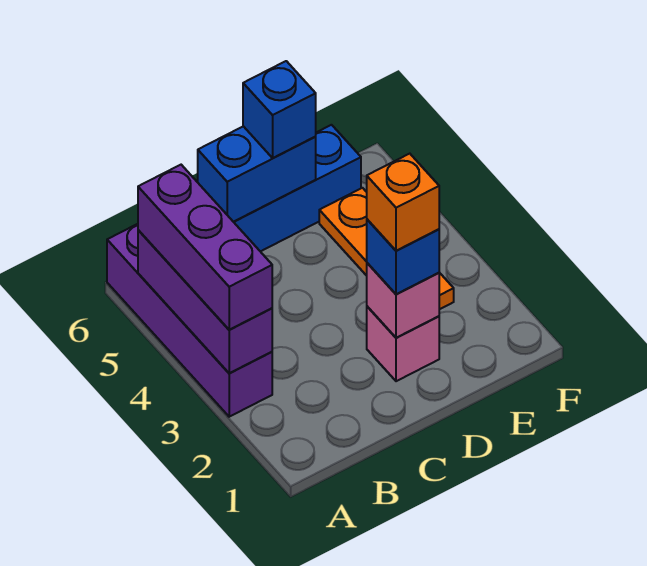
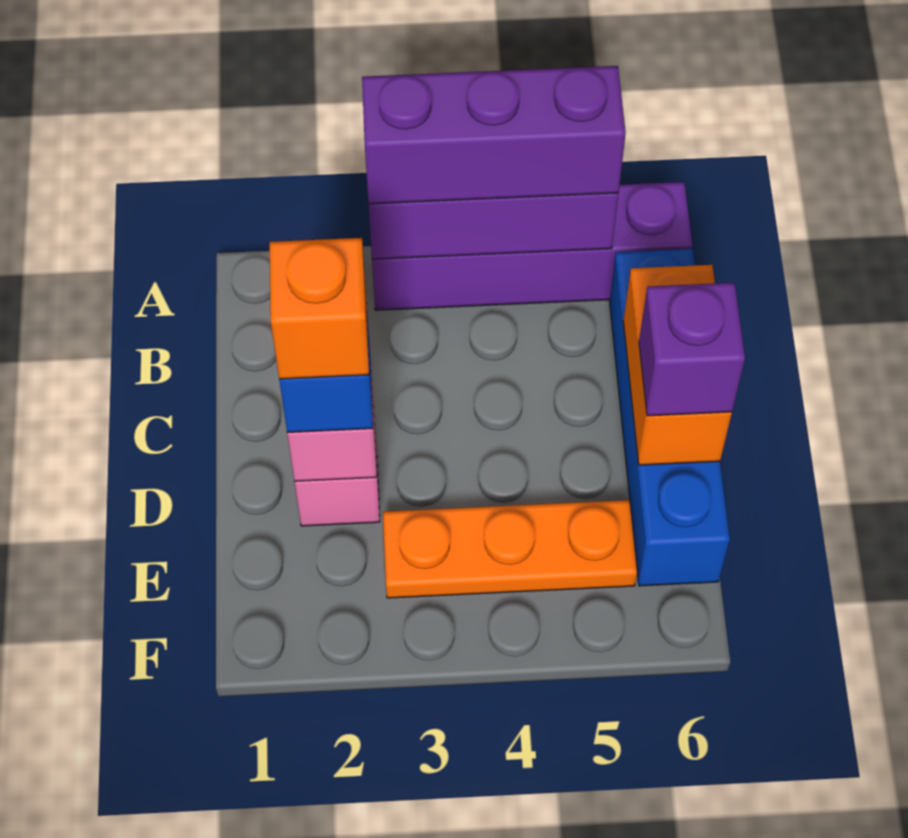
blue brick C6:D6 level 2 -> orange brick C6:D6 level 2
blue brick D6 level 3 -> purple brick D6 level 3

